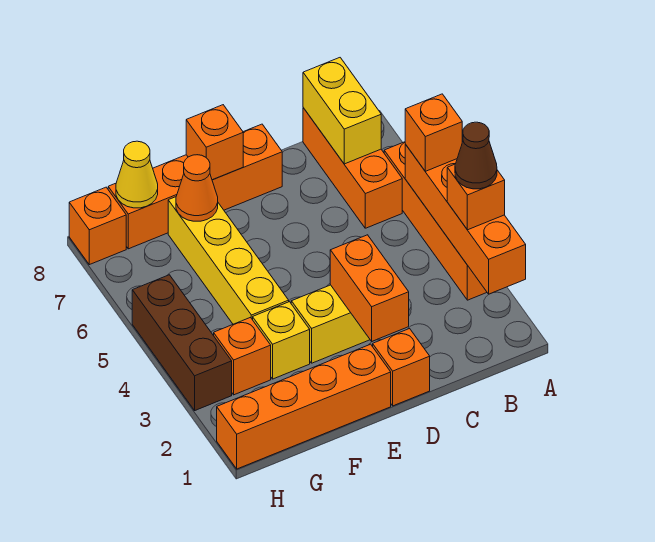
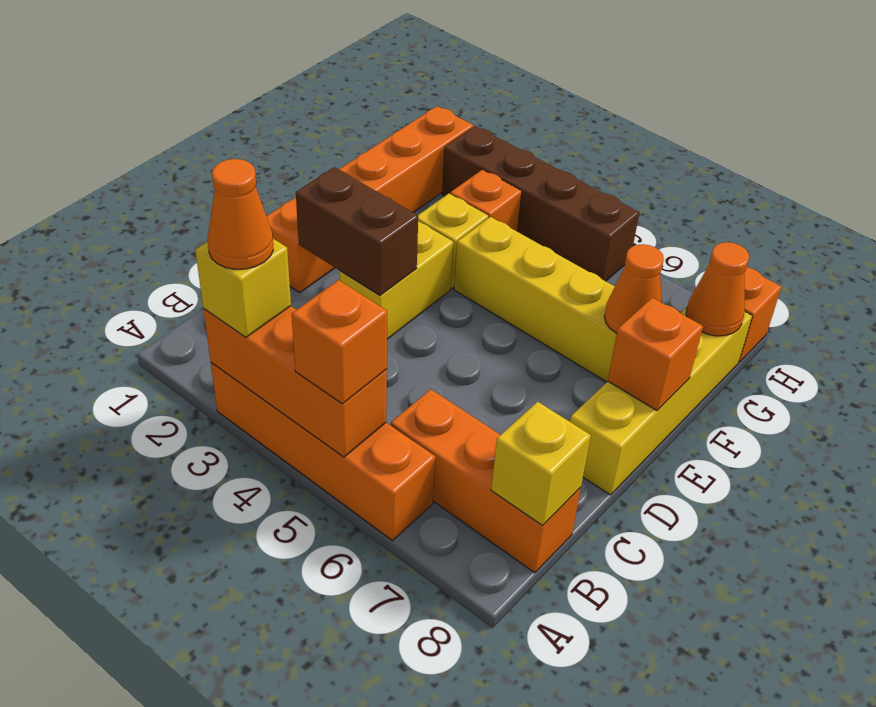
orange brick A2:A5 level 2 -> orange brick A3:A5 level 2
orange brick A3 level 3 -> yellow brick A3 level 3
brown cone A3 level 4 -> orange cone A3 level 4
yellow brick B7:B8 level 2 -> yellow brick B8 level 2
orange brick D2:D3 level 2 -> brown brick D2:D3 level 2
orange brick D8:G8 level 1 -> yellow brick D8:G8 level 1
yellow cone G8 level 2 -> orange cone G8 level 2
brown brick H3:H5 level 1 -> brown brick H2:H5 level 1

